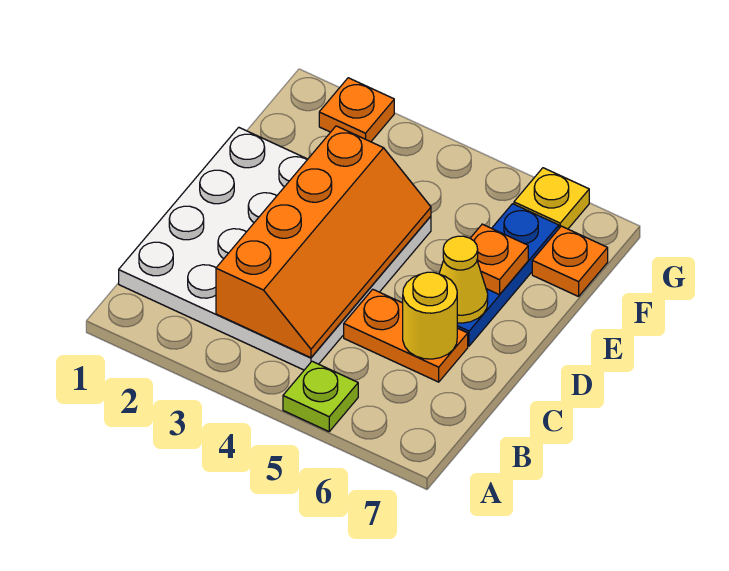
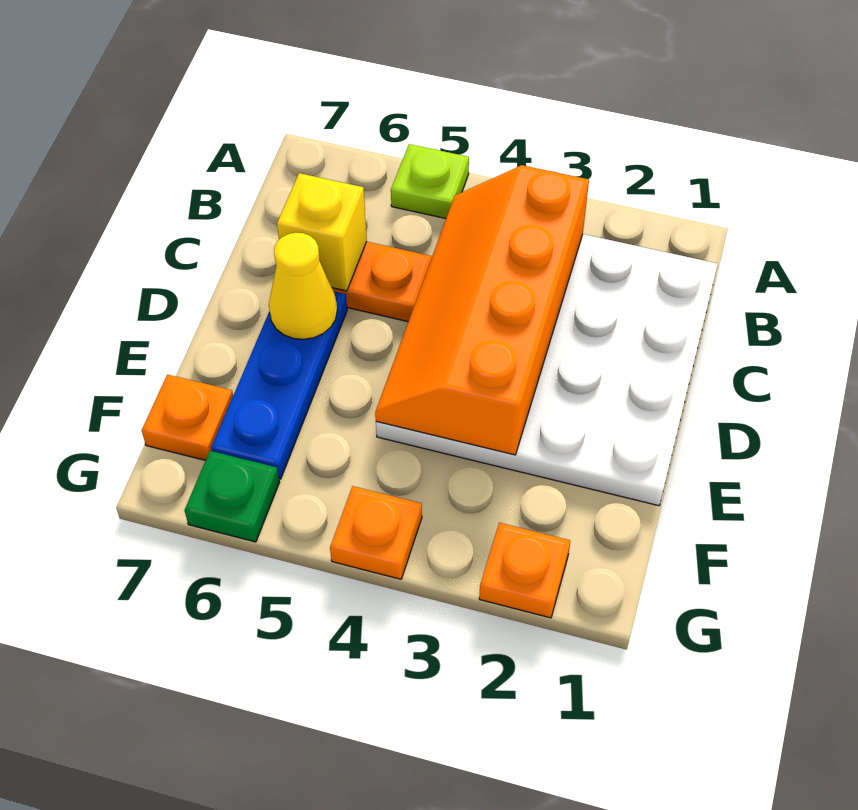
yellow round brick C6 level 2 -> yellow brick C6 level 2
orange plate E6 level 2 -> orange plate G4 level 1
yellow plate G6 level 1 -> green plate G6 level 1

